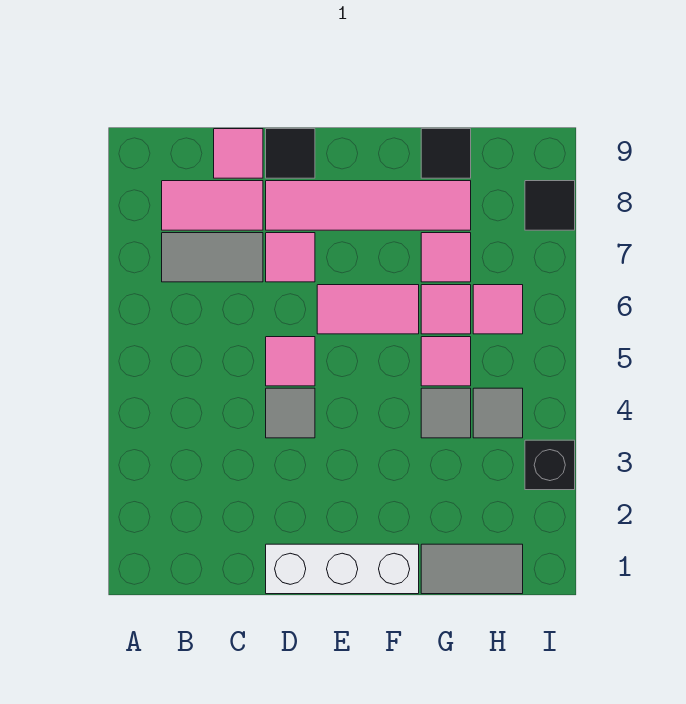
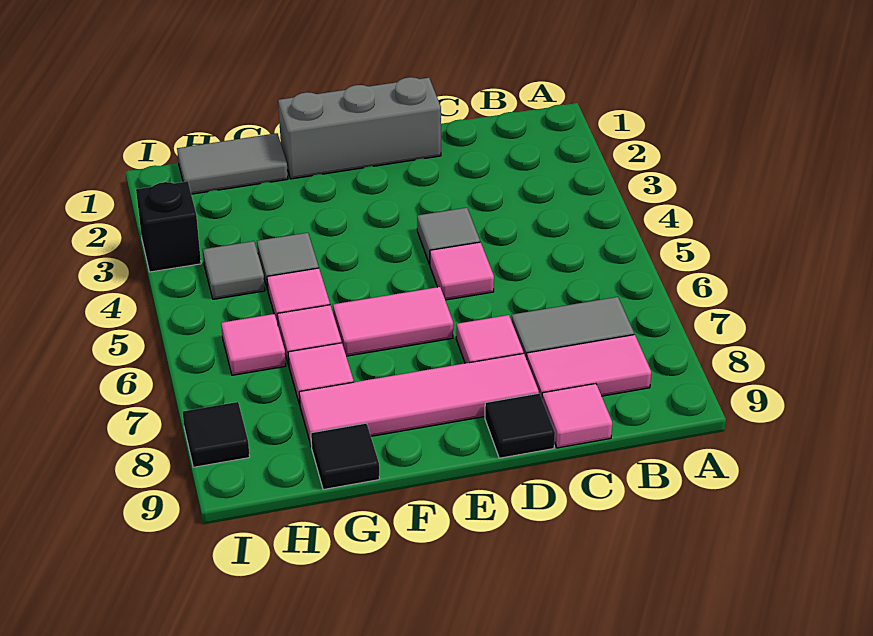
white brick D1:F1 level 1 -> grey brick D1:F1 level 1

